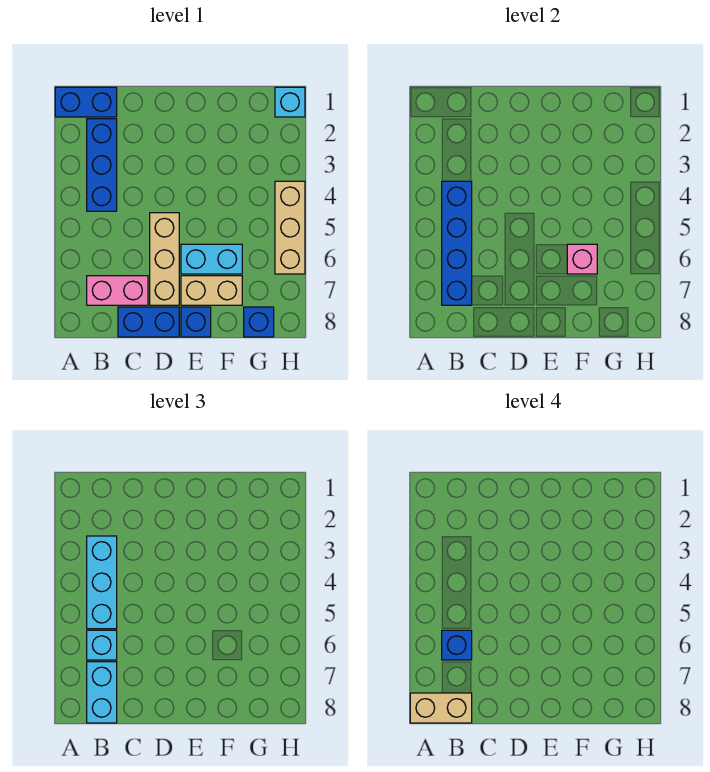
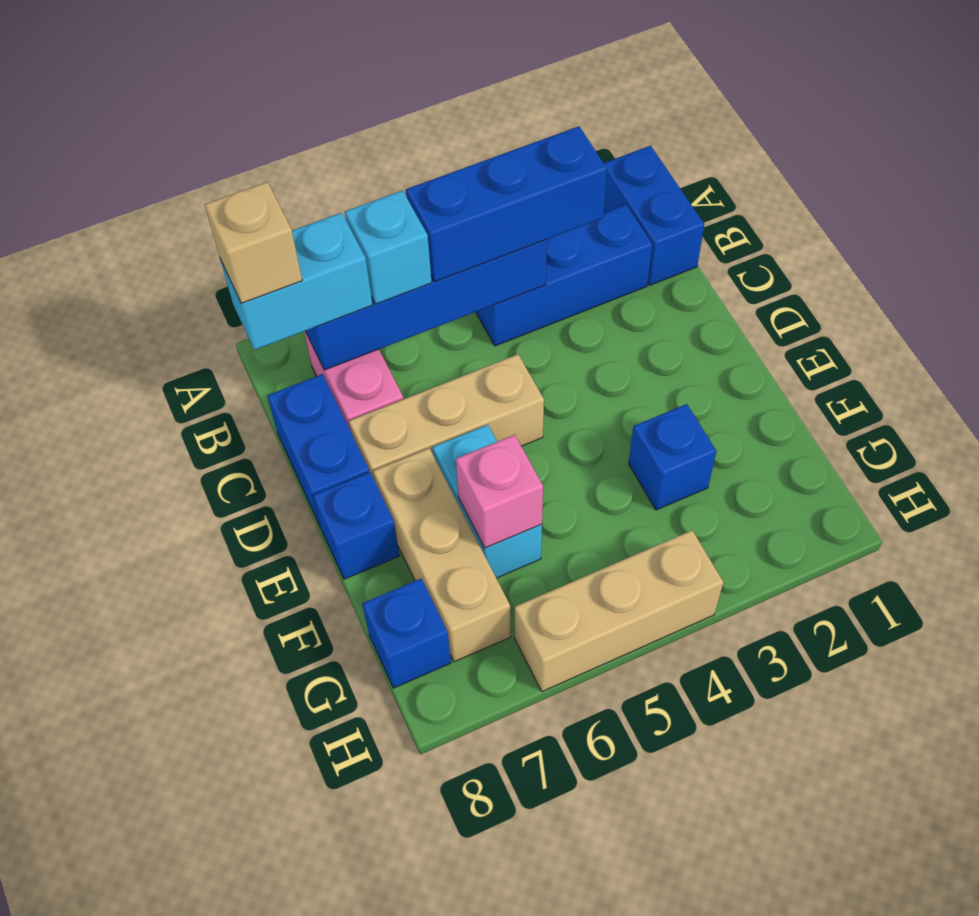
tan brick A8:B8 level 4 -> tan brick B8 level 4
cyan brick B3:B5 level 3 -> blue brick B3:B5 level 3
blue brick B6 level 4 -> blue brick F3 level 1
tan brick E7:F7 level 1 -> tan brick E7:G7 level 1
cyan brick H1 level 1 -> none

